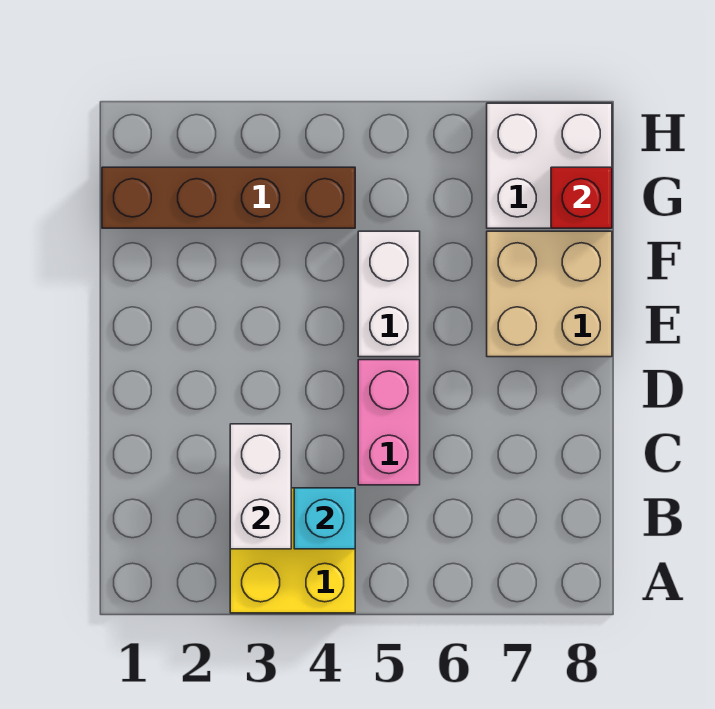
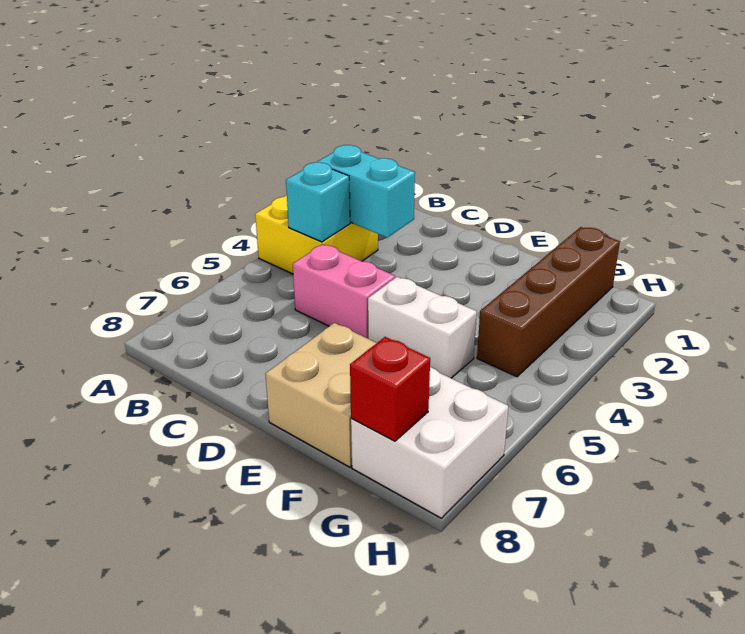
white brick B3:C3 level 2 -> cyan brick B3:C3 level 2

